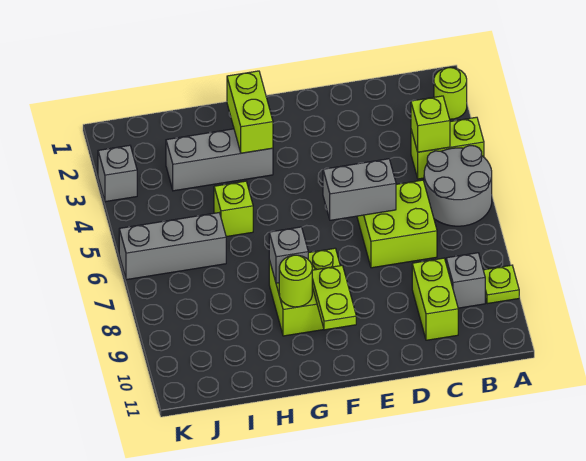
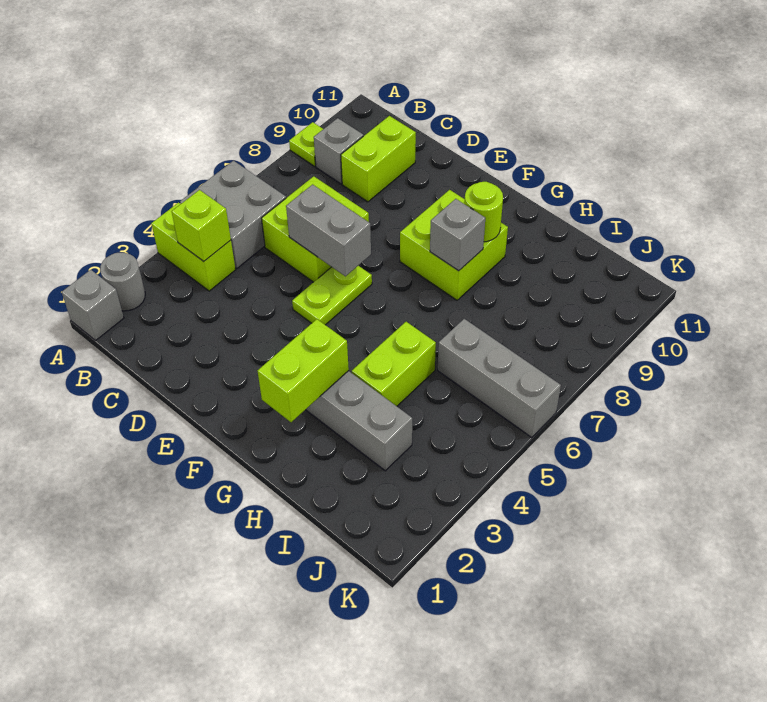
lime round brick A2 level 1 -> grey round brick A2 level 1
grey round brick A5:B6 level 1 -> grey brick A5:B6 level 1
lime plate F9:F10 level 2 -> lime plate E5:E6 level 1
lime brick H5 level 1 -> lime brick H4:H5 level 1
grey brick K3 level 1 -> grey brick A1 level 1

